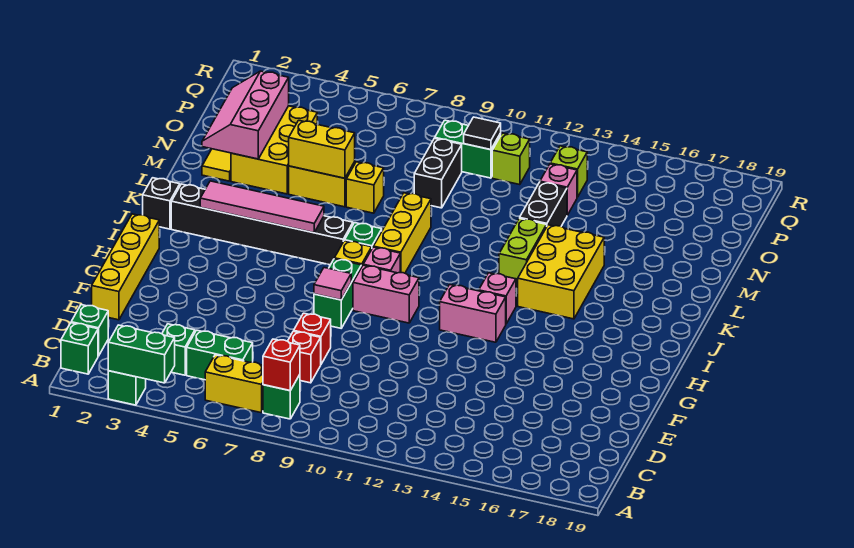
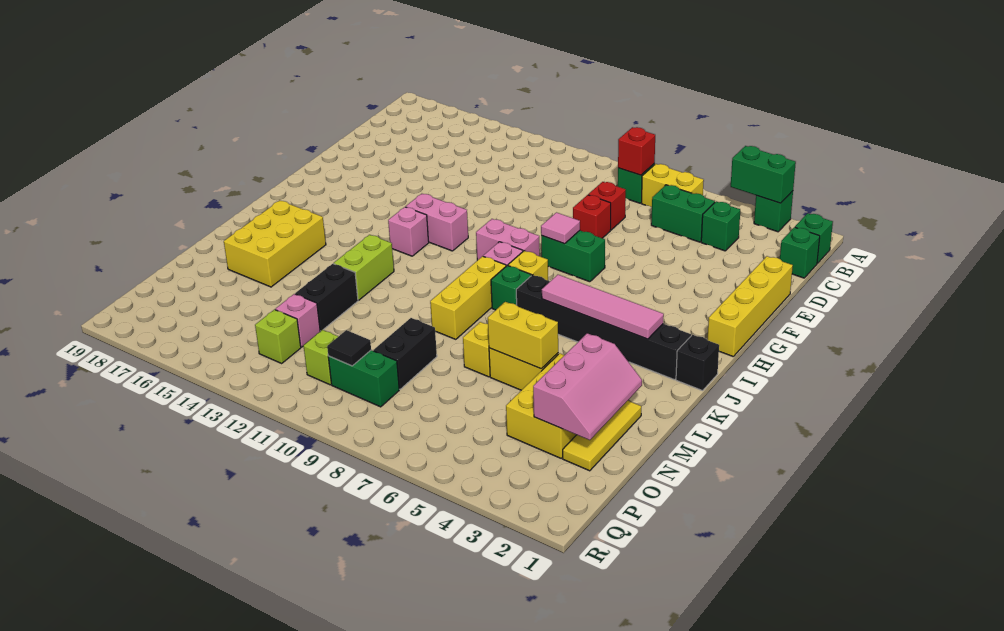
green brick G8:H8 level 1 -> green brick G7:G8 level 1
yellow brick J14:L15 level 1 -> yellow brick K16:M17 level 1

